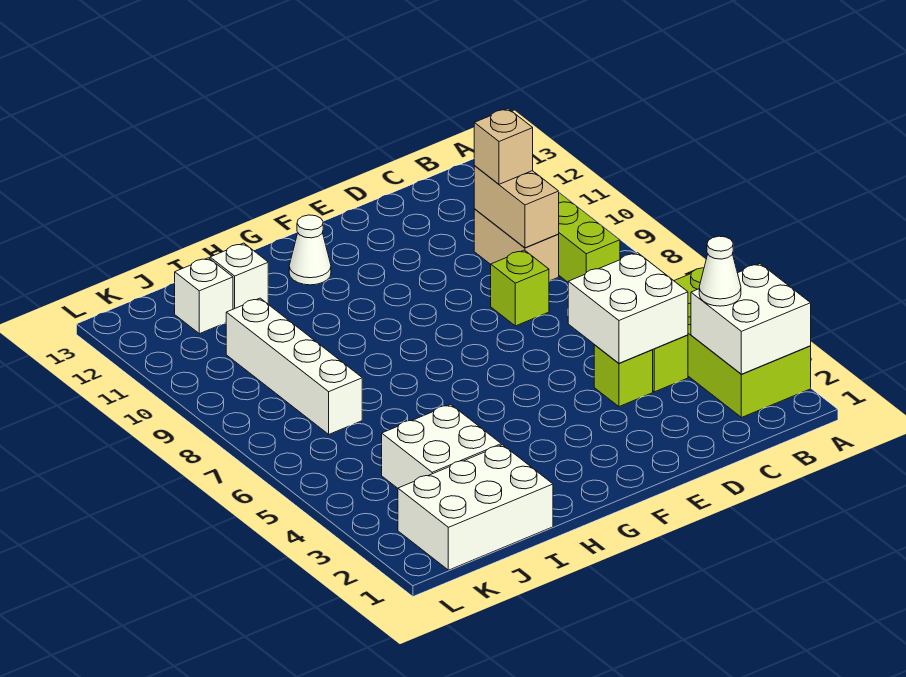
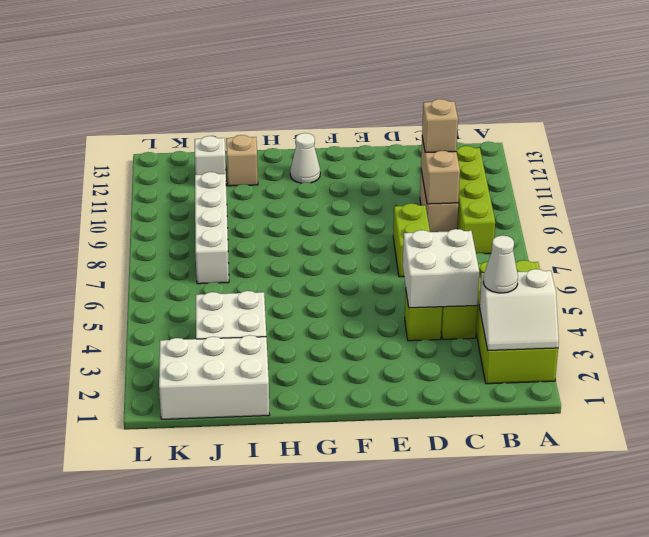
white brick A2:B3 level 2 -> white slope A2:B3 level 2 top 3
lime brick D8 level 1 -> lime brick D7:D8 level 1
white brick I12 level 1 -> tan brick I12 level 1

